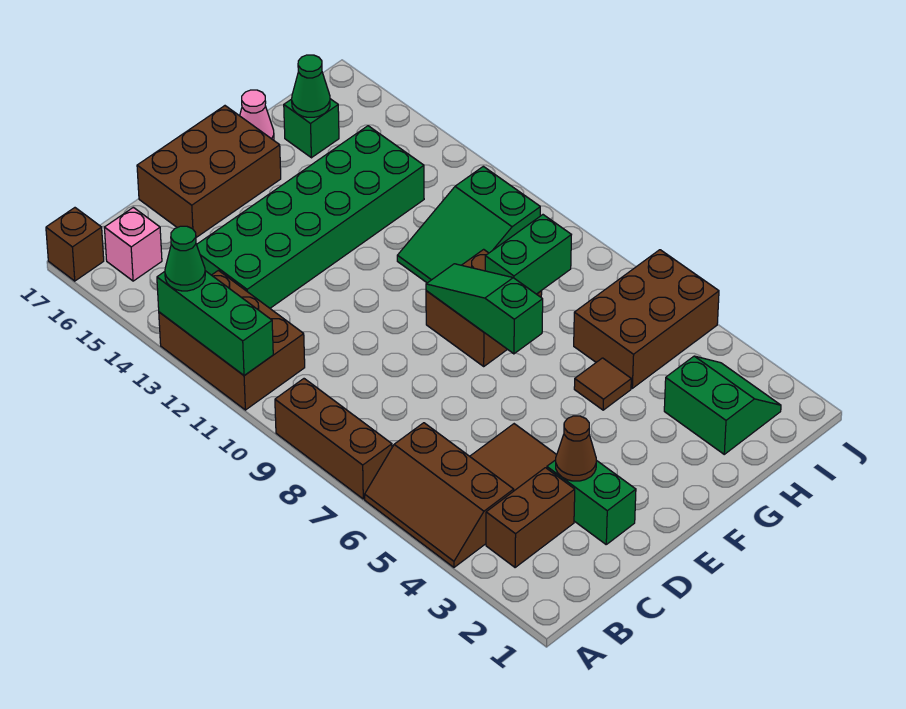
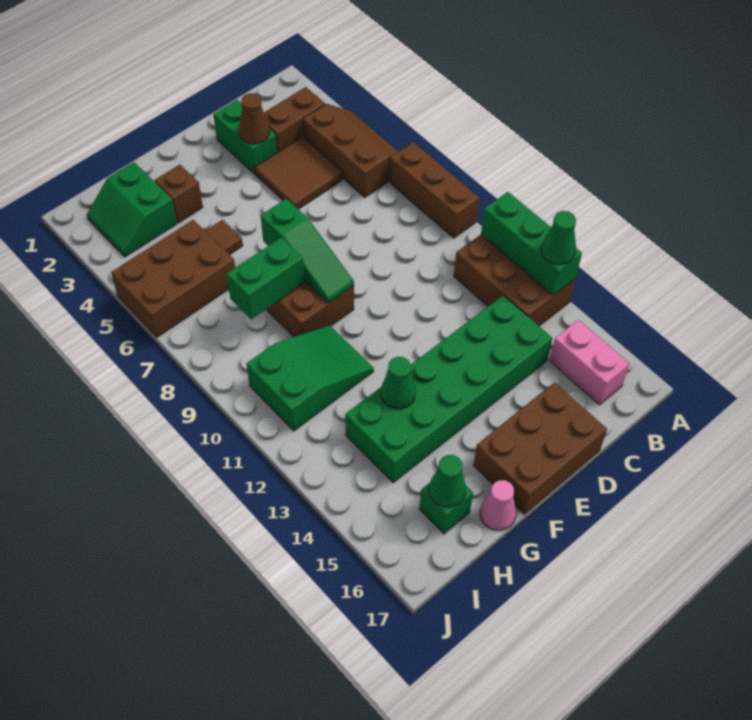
brown brick A17 level 1 -> brown brick G3 level 1
pink brick B16 level 1 -> pink brick B15:B16 level 1
none -> green cone G13 level 2

